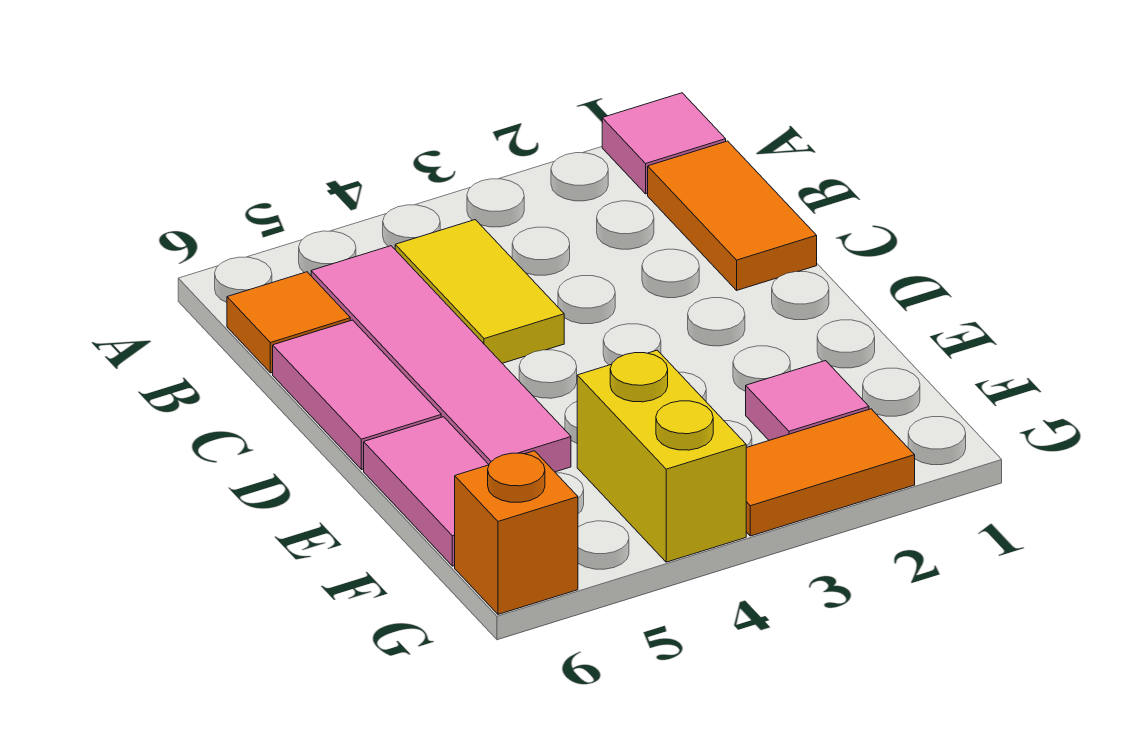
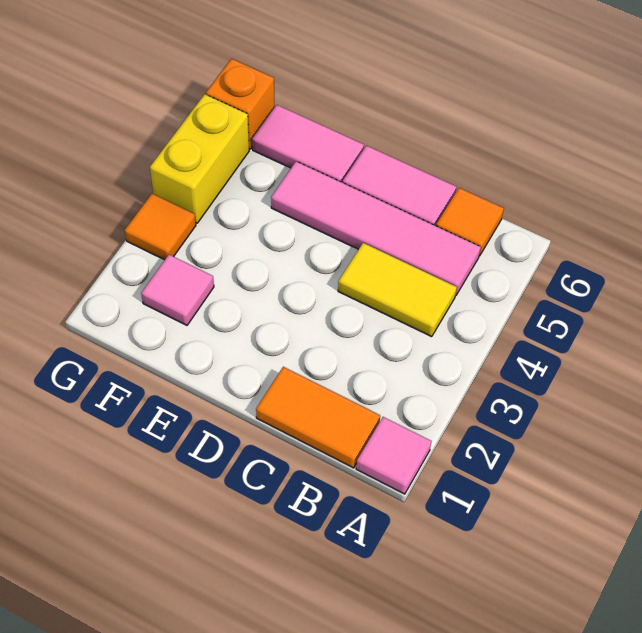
yellow brick F4:G4 level 1 -> yellow brick G4:G5 level 1
orange tile G2:G3 level 1 -> orange tile G3 level 1

